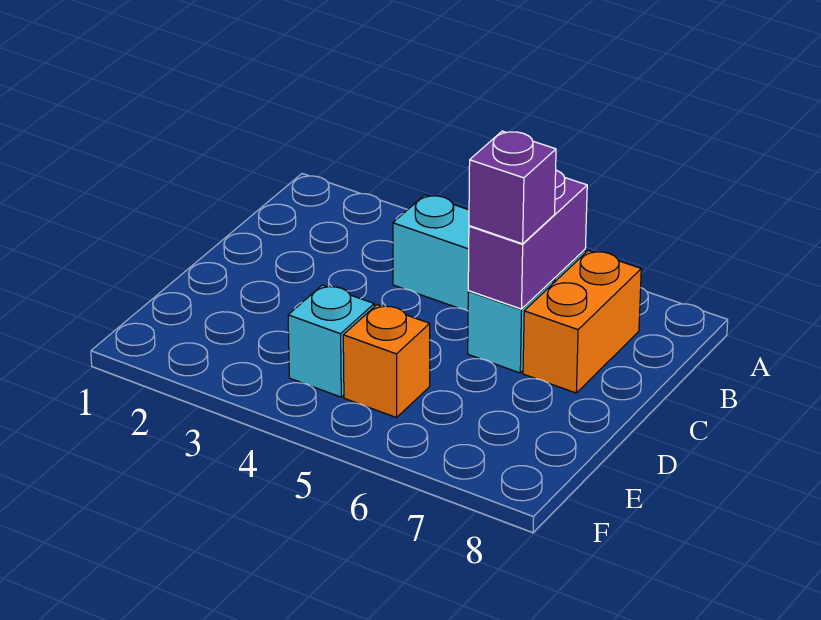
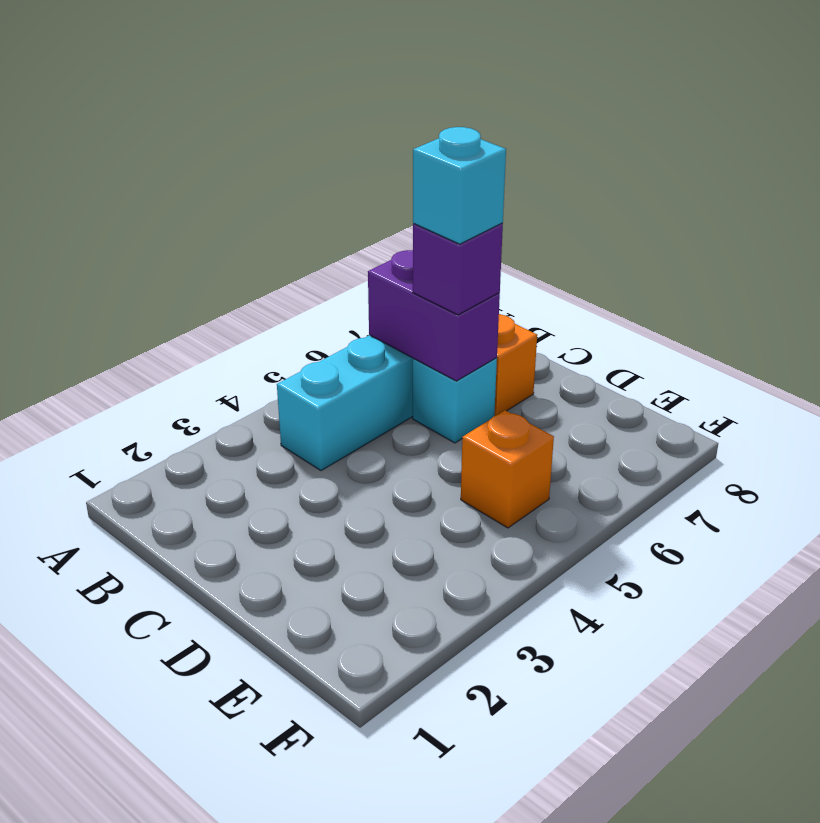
cyan brick E4 level 1 -> cyan brick C6 level 4

